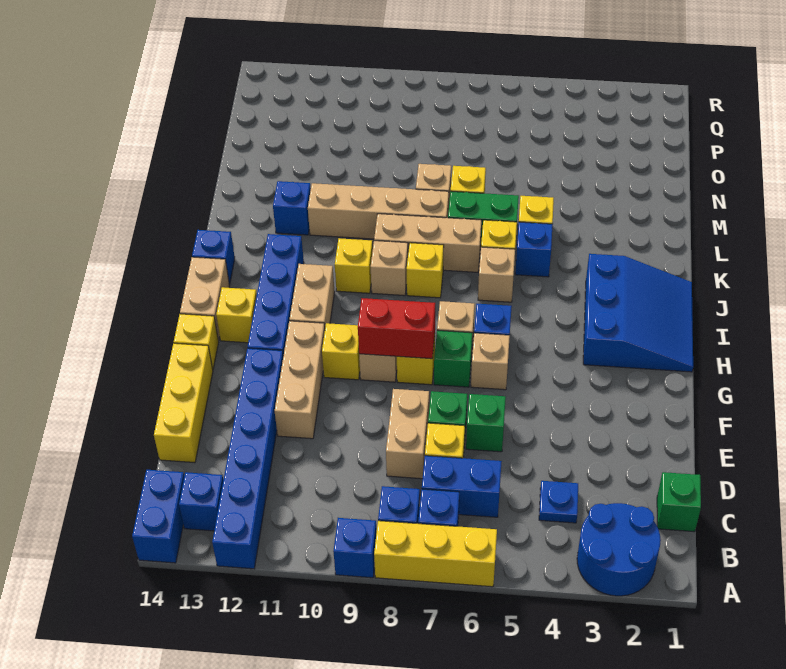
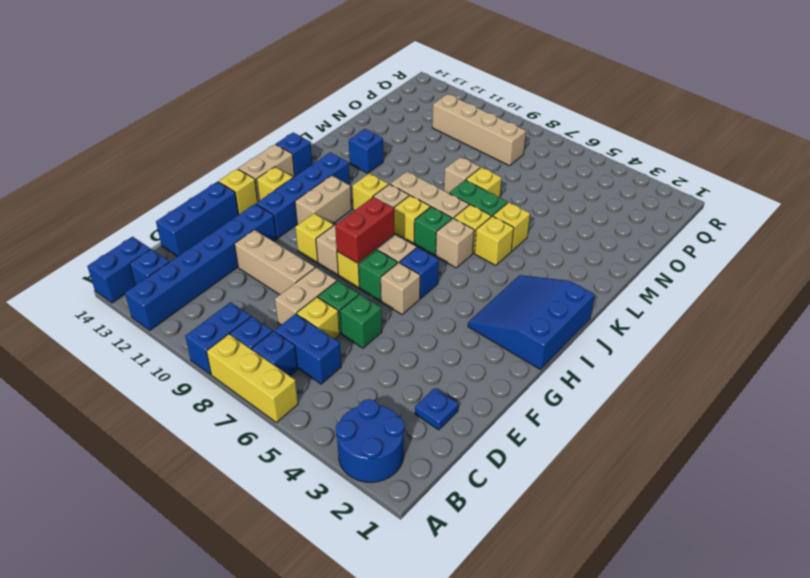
blue brick A9 level 1 -> blue brick A9:B9 level 1
green brick C1 level 1 -> green brick J7 level 1
blue plate C4 level 1 -> blue plate D2 level 1
yellow brick D14:F14 level 1 -> blue brick D14:F14 level 1
tan brick E11:G11 level 1 -> tan brick E9:E11 level 1
red brick G8:G9 level 2 -> red brick G8:H8 level 2
blue slope H1:J3 level 1 top 3 -> blue slope H1:J3 level 1 top 1
blue brick K5 level 1 -> yellow brick K5 level 1
tan brick L8:L11 level 1 -> tan brick P8:P11 level 1

